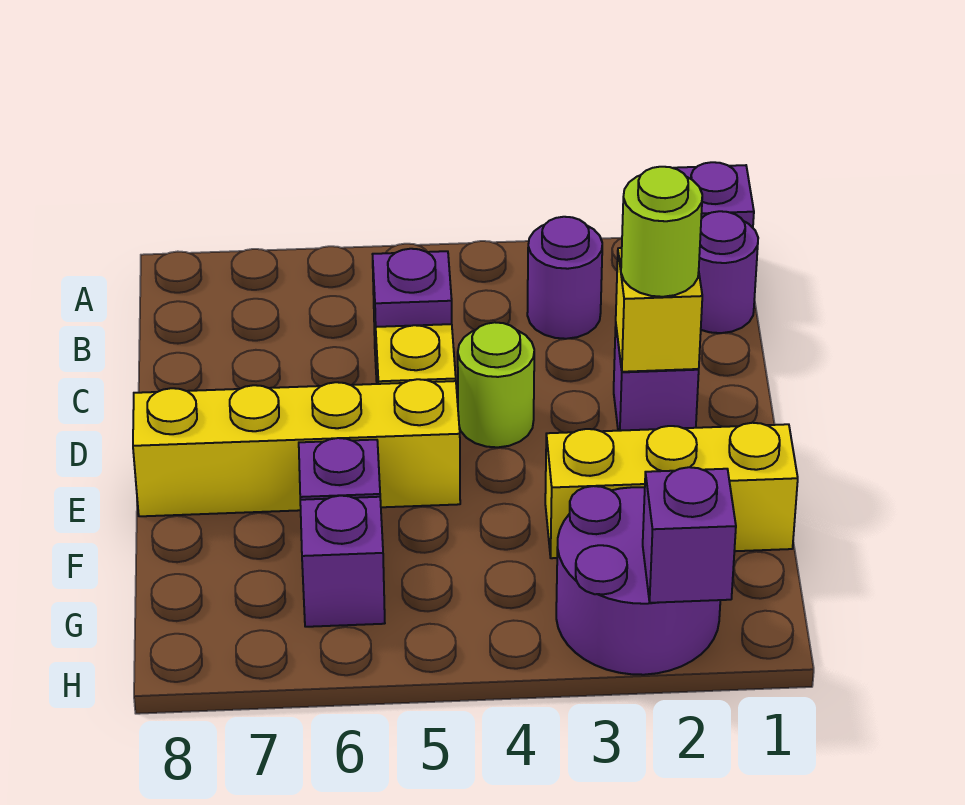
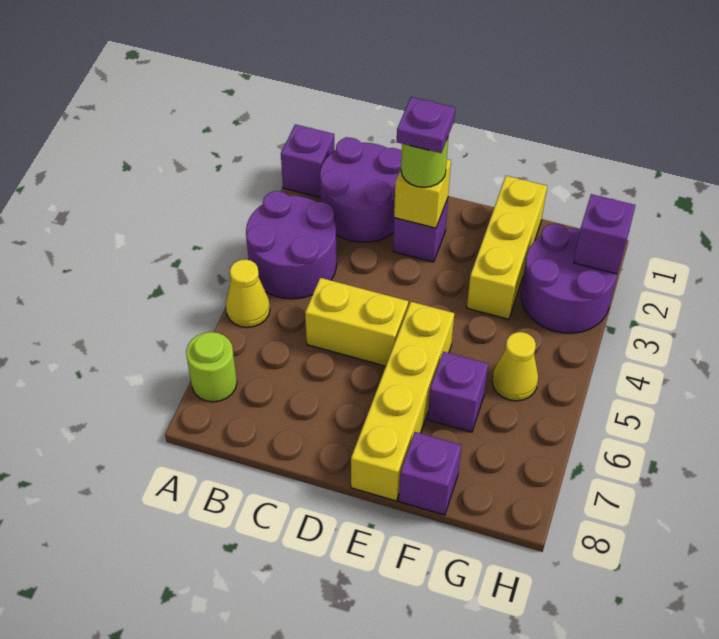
none -> yellow cone A5 level 1
purple round brick B1 level 1 -> purple round brick B1:C2 level 1
purple round brick B3 level 1 -> purple round brick A3:B4 level 1
purple plate C5 level 2 -> purple plate D2 level 4
lime round brick D4 level 1 -> lime round brick A7 level 1
none -> yellow cone G5 level 1
purple brick G6 level 1 -> purple brick F8 level 1

